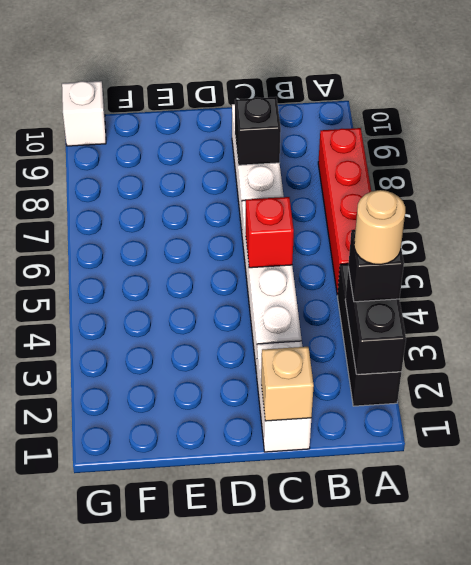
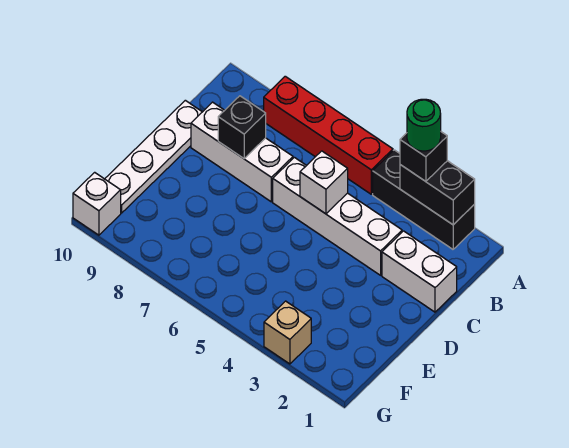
tan round brick A3 level 4 -> green round brick A3 level 4
tan brick C1 level 2 -> tan brick G3 level 1
red brick C5 level 2 -> white brick C5 level 2
none -> white plate C10:F10 level 1

